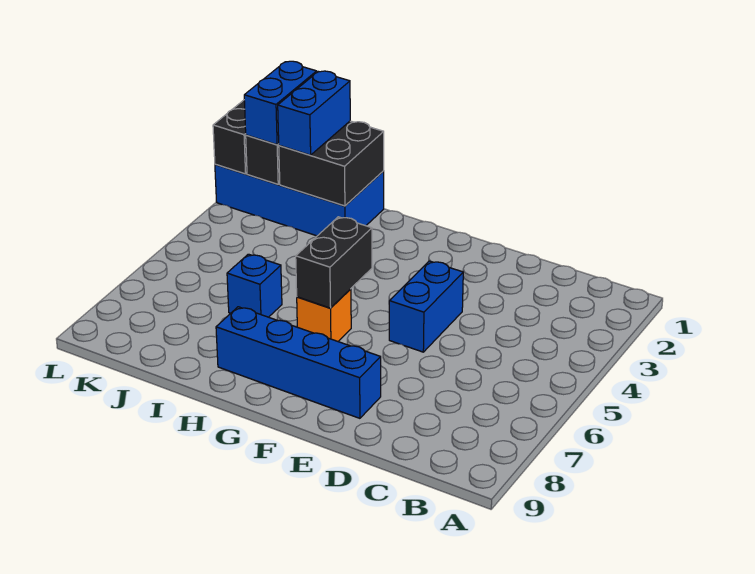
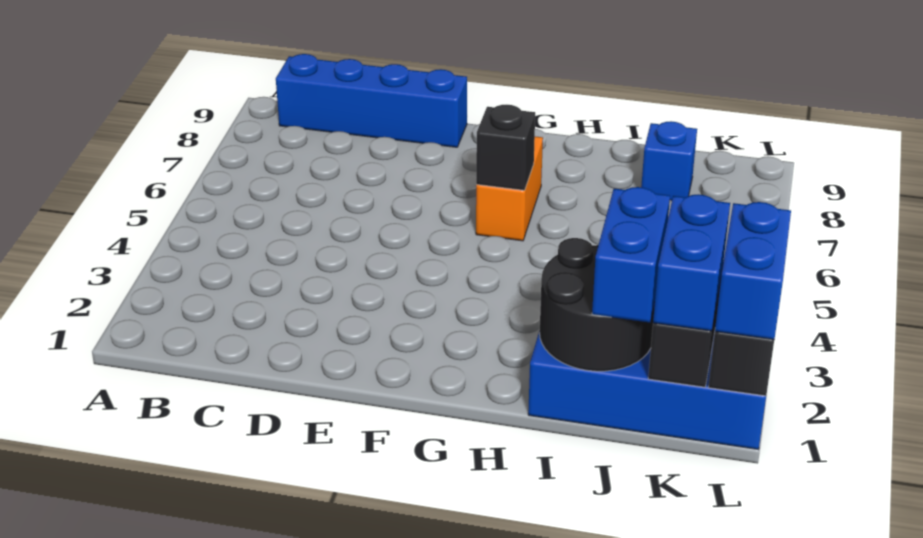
blue brick E4:E5 level 1 -> blue brick L1:L2 level 3
blue brick E8:H8 level 1 -> blue brick B9:E9 level 1
black brick G5:G6 level 2 -> black brick G6 level 2
orange brick G6 level 1 -> orange brick G6:G7 level 1
black brick I1:J2 level 2 -> black round brick I1:J2 level 2
blue brick I6 level 1 -> blue brick J8 level 1

